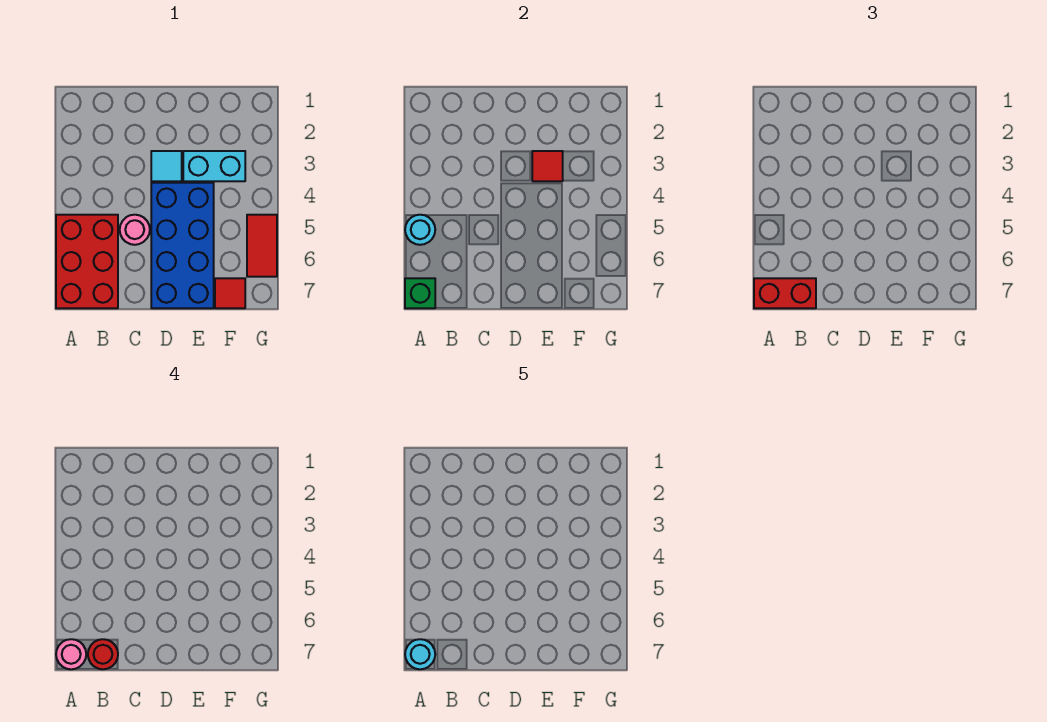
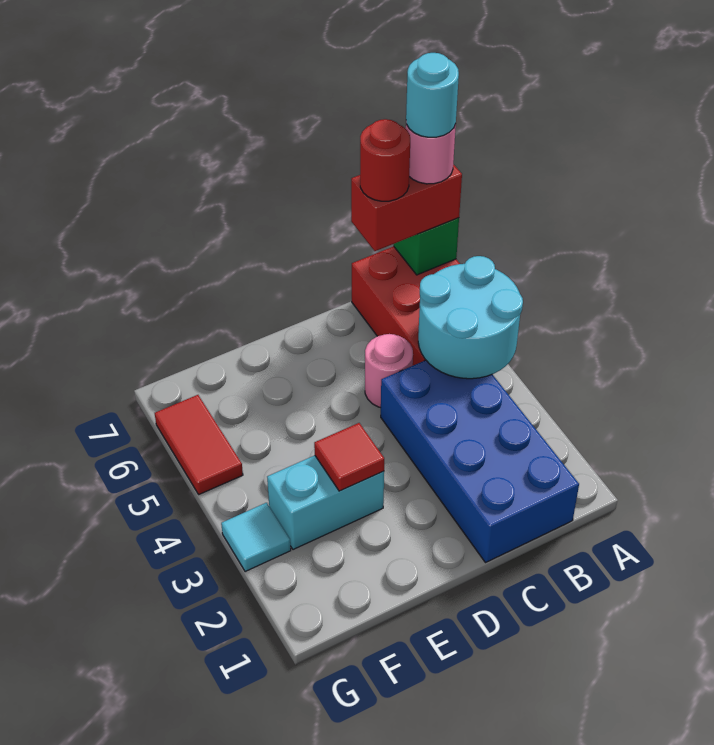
cyan round brick A5 level 2 -> cyan round brick A4:B5 level 2
cyan tile D3 level 1 -> cyan tile G3 level 1
blue brick D4:E7 level 1 -> blue brick B1:C4 level 1
red tile F7 level 1 -> none

